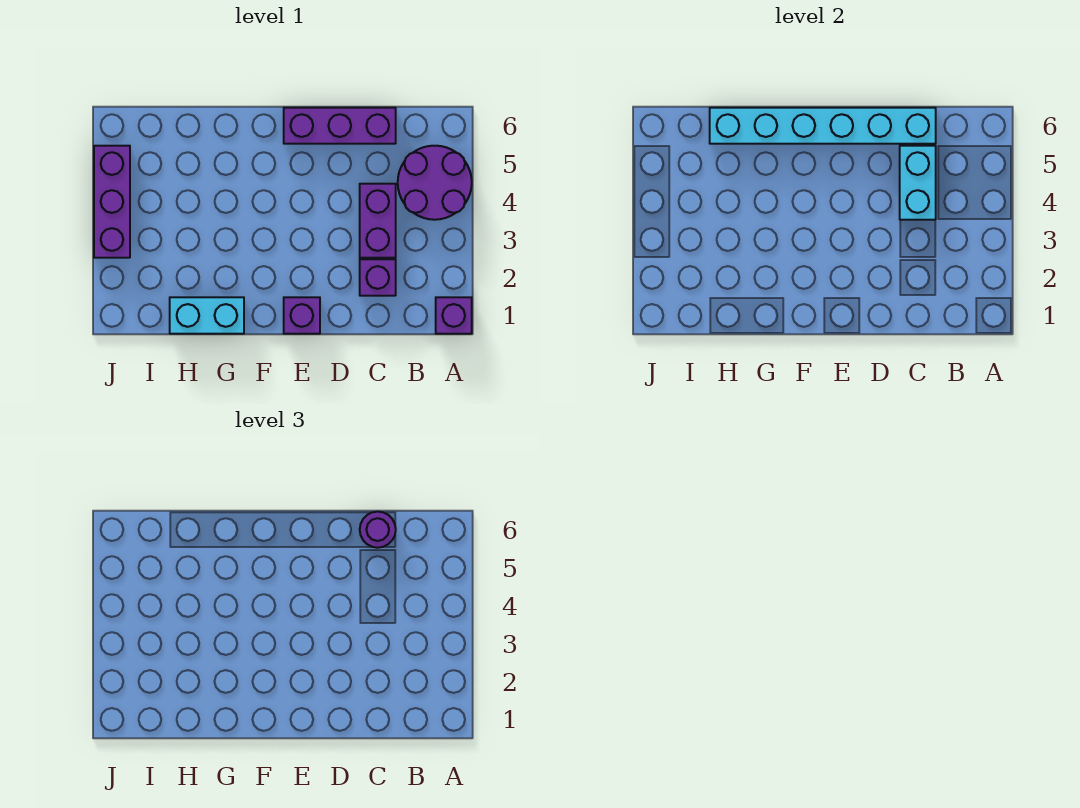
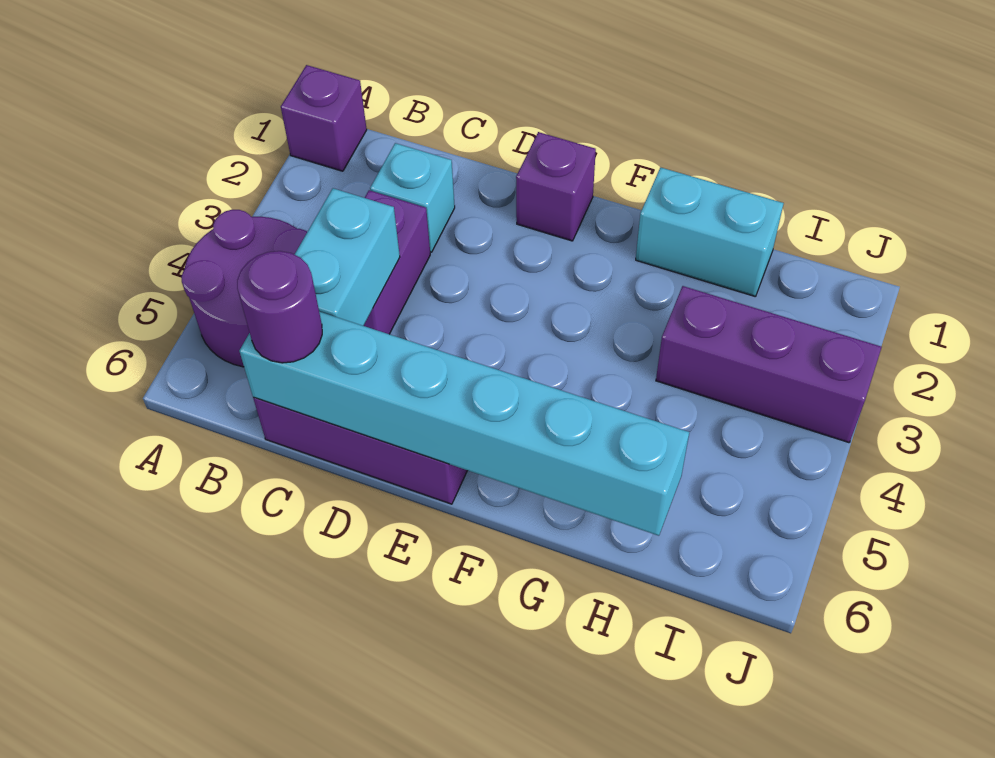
purple brick C2 level 1 -> cyan brick C2 level 1
purple brick J3:J5 level 1 -> purple brick H3:J3 level 1

